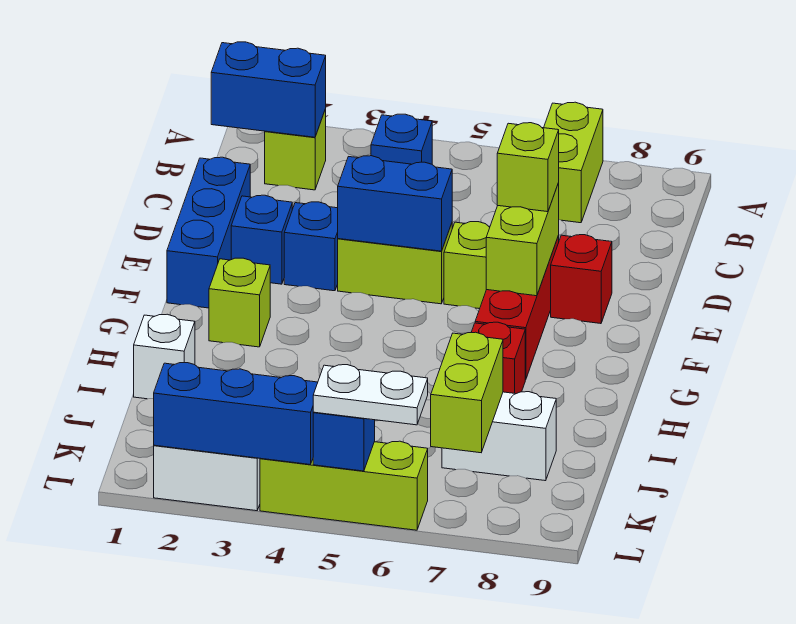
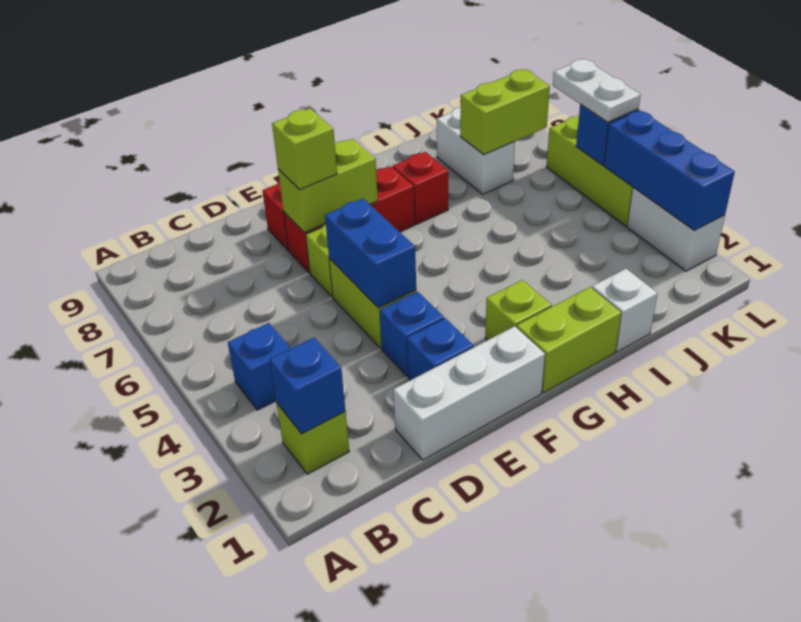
lime brick A7:B7 level 1 -> lime brick G1:H1 level 1
blue brick B1:B2 level 2 -> blue brick B2 level 2
blue brick D1:F1 level 1 -> white brick D1:F1 level 1

